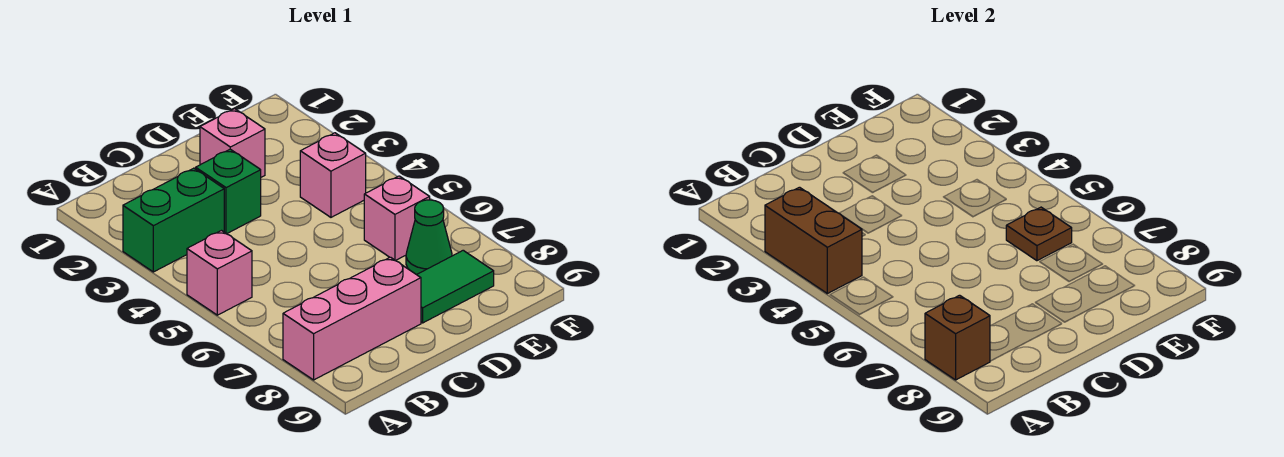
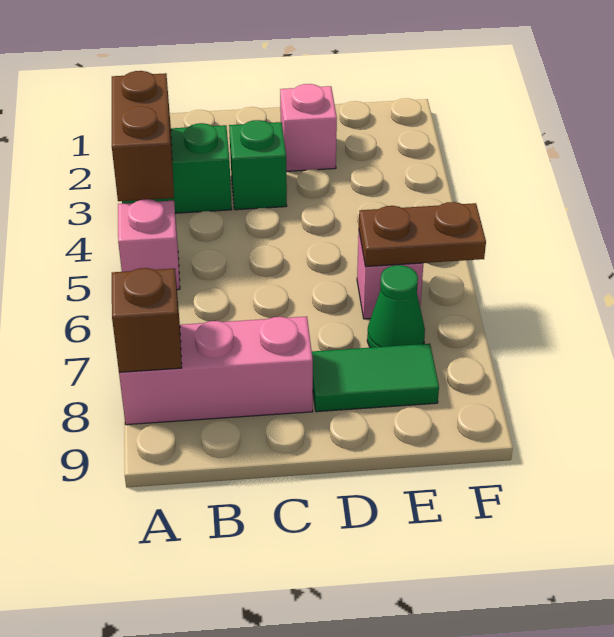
pink brick E4 level 1 -> none
brown plate E6 level 2 -> brown plate E6:F6 level 2

